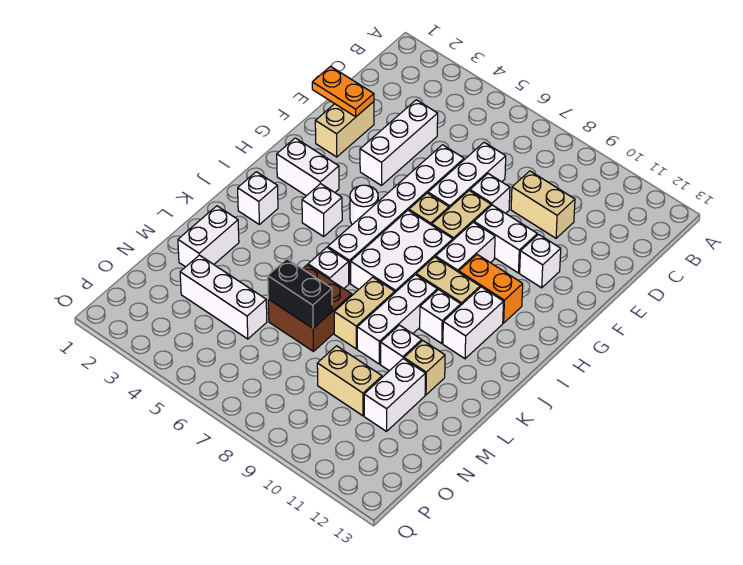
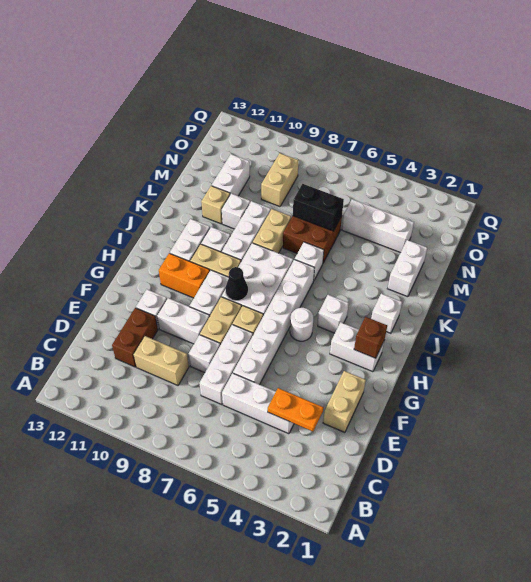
white brick D4:F4 level 1 -> white brick D4:D6 level 1
none -> brown brick D11:E11 level 1
orange plate E1:E2 level 2 -> orange plate D3:D4 level 2
none -> brown brick H2 level 2
none -> black cone H8 level 2
tan brick N9:N10 level 1 -> tan brick N9:O9 level 1

